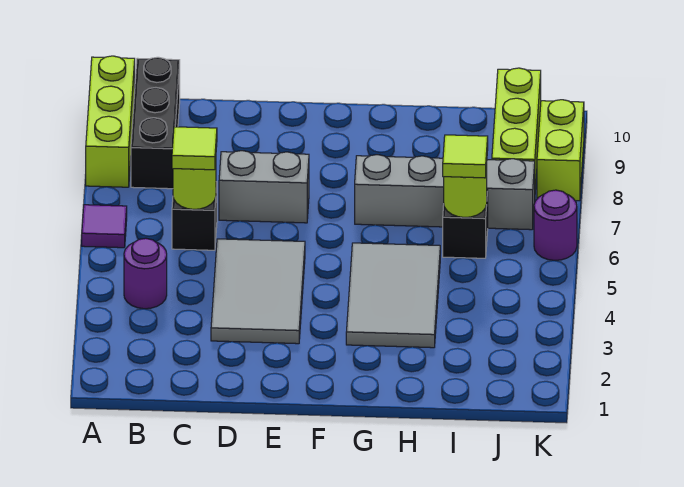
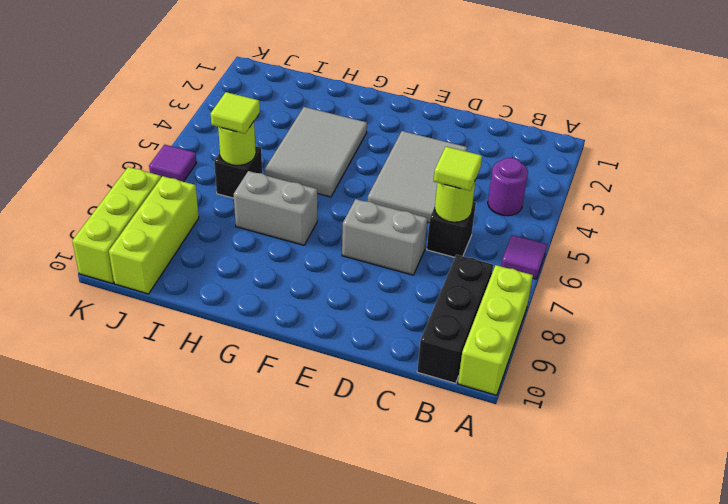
grey brick G7:J7 level 1 -> grey brick G7:H7 level 1
purple round brick K6 level 1 -> purple tile K6 level 1
lime brick K8:K9 level 1 -> lime brick K8:K10 level 1

